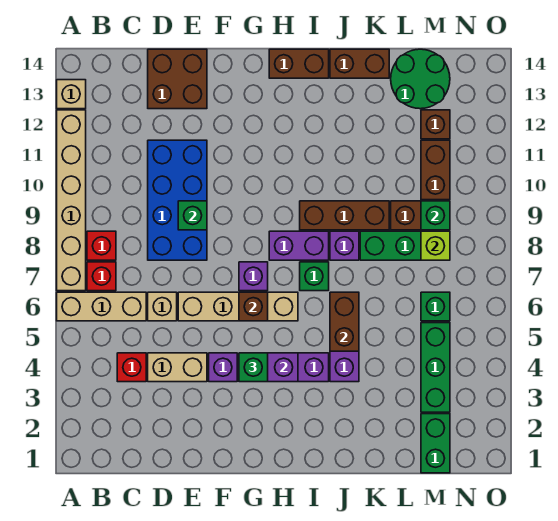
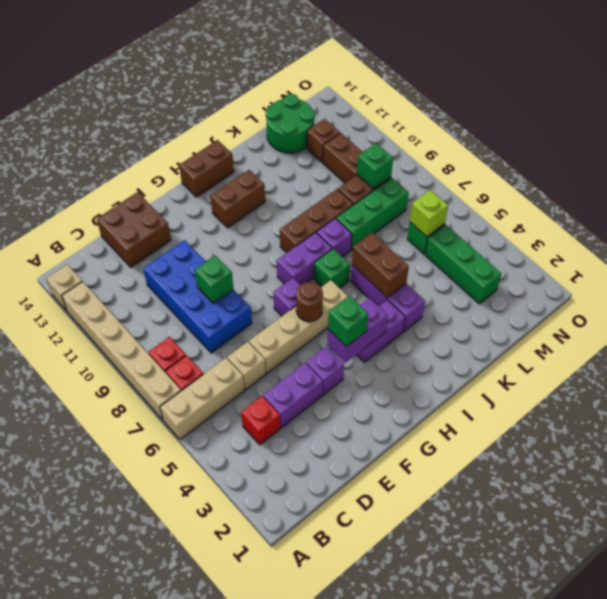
tan brick D4:E4 level 1 -> purple brick D4:E4 level 1
brown brick G6 level 2 -> brown round brick G6 level 2
brown brick J14:K14 level 1 -> brown brick H12:I12 level 1
green brick M1:M2 level 1 -> none
lime brick M8 level 2 -> lime brick M6 level 2

